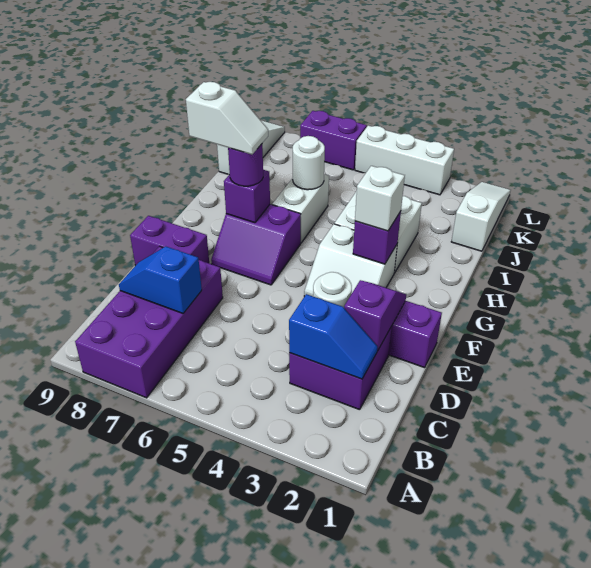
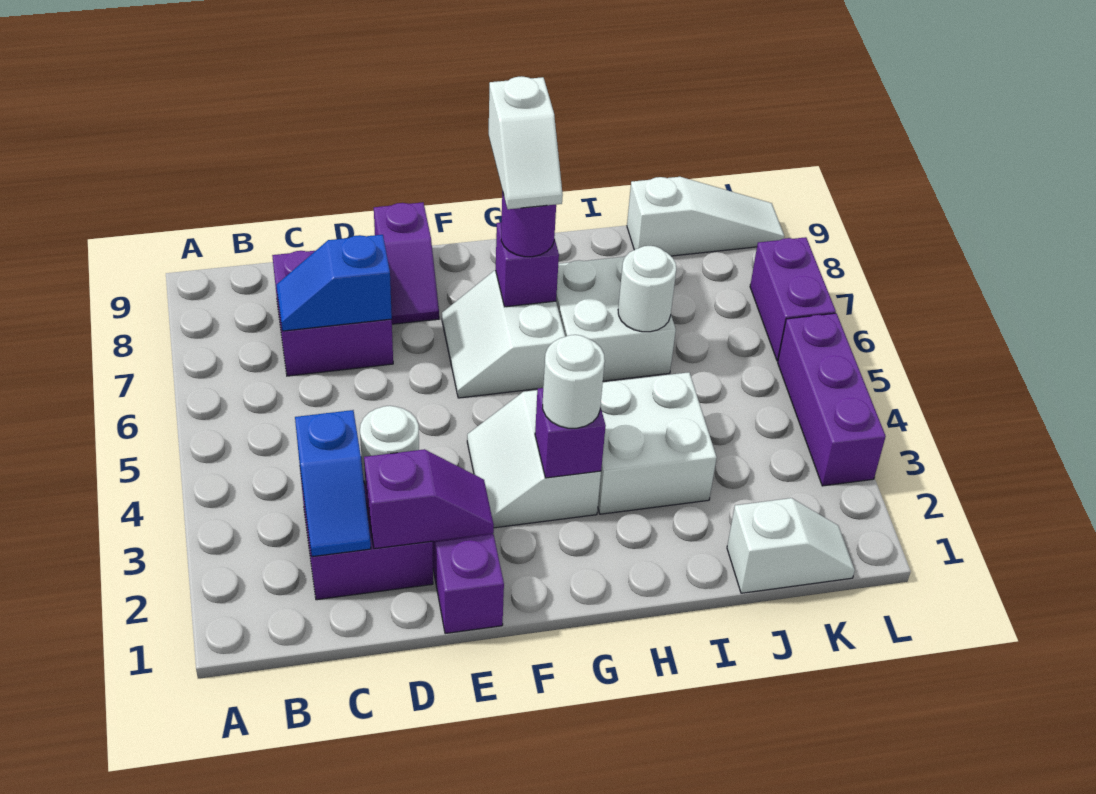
purple brick A7:D8 level 1 -> purple brick C7:D8 level 1
blue slope C7:C8 level 2 top 7 -> blue slope C7:D7 level 2 top D
purple brick E8:E9 level 1 -> purple slope E8:E9 level 1 top 9
purple slope F6:G7 level 1 top G -> white slope F6:G7 level 1 top G
white brick G3 level 3 -> white round brick G3 level 3
white brick H6:I6 level 1 -> white brick H6:I7 level 1
white slope J1:L1 level 1 top J -> white slope J1:K1 level 1 top J
white brick L3:L5 level 1 -> purple brick L3:L5 level 1

